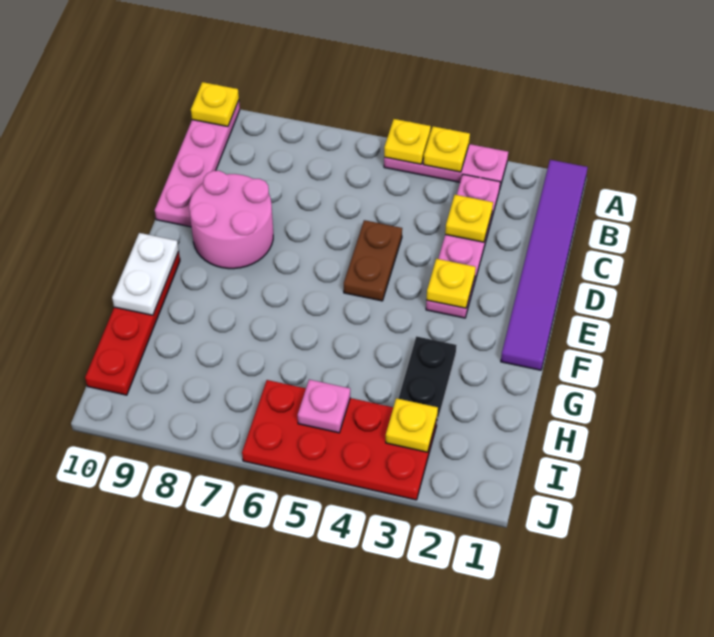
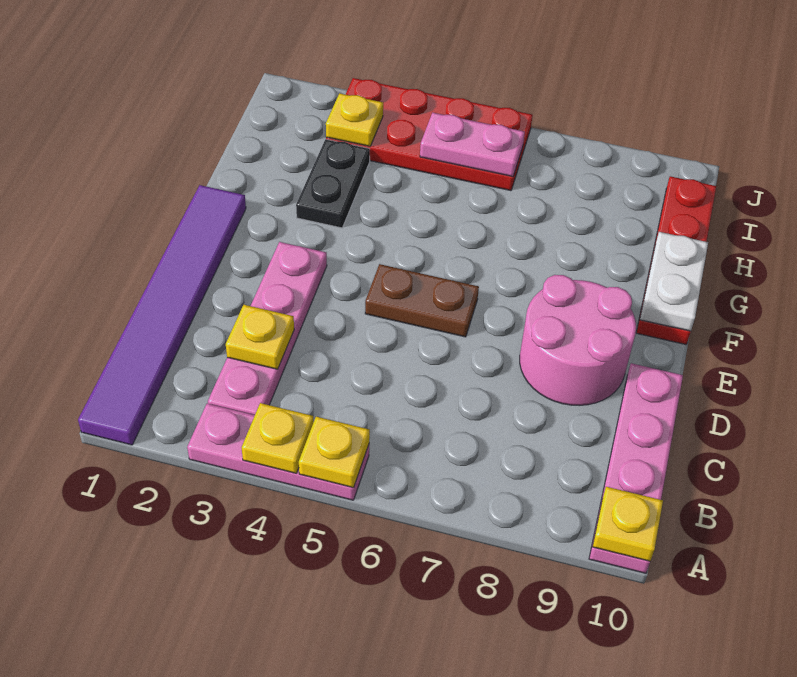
brown plate D5:E5 level 1 -> brown plate E5:E6 level 1
yellow plate E3 level 2 -> none
pink plate I5 level 2 -> pink plate I5:I6 level 2

